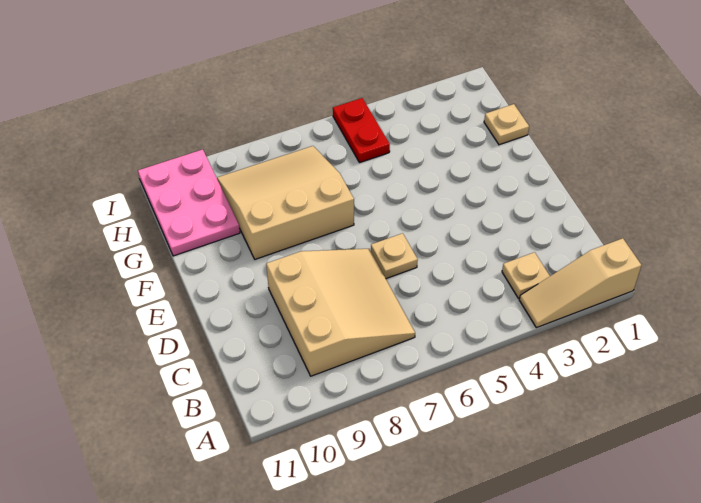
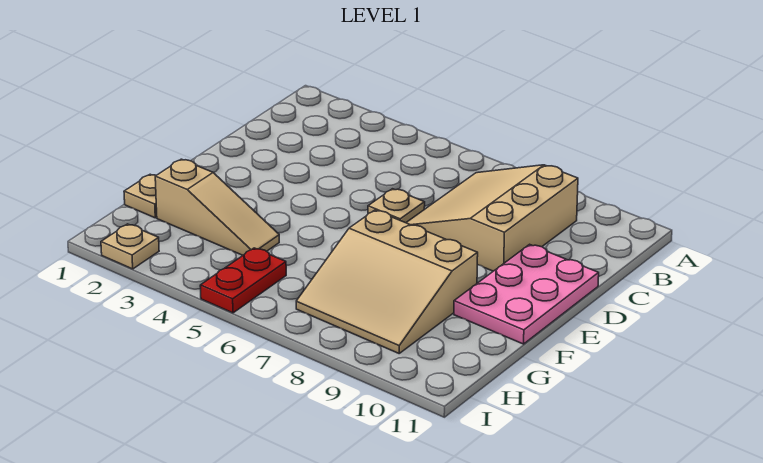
tan slope A1:A3 level 1 top 1 -> tan slope G2:G4 level 1 top 2
tan plate B3 level 1 -> tan plate I2 level 1
pink plate G10:I11 level 1 -> pink plate D10:F11 level 1

